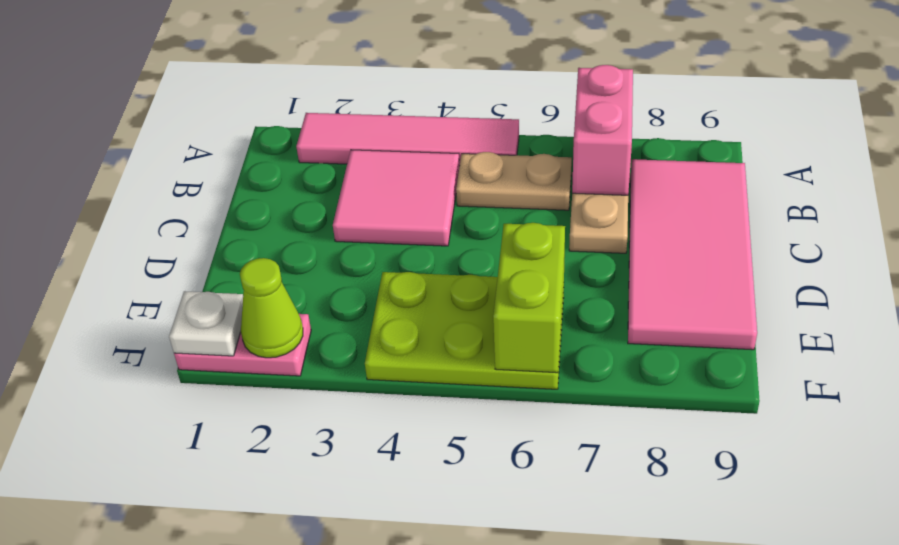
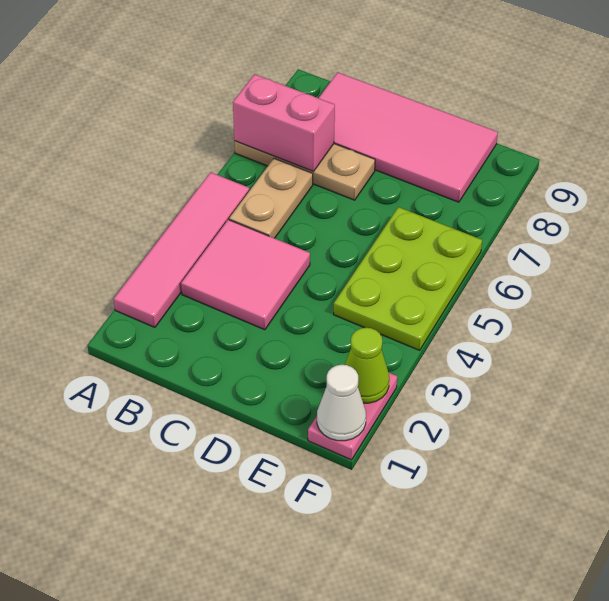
lime brick E6:F6 level 2 -> none
white plate F1 level 2 -> white cone F1 level 2

